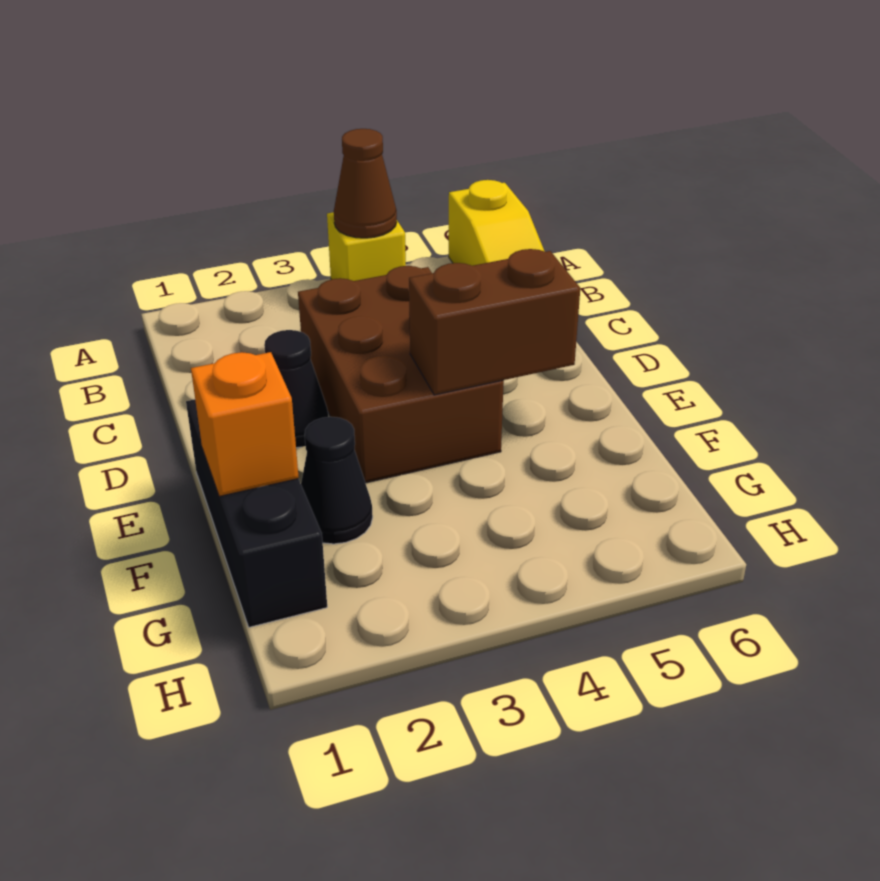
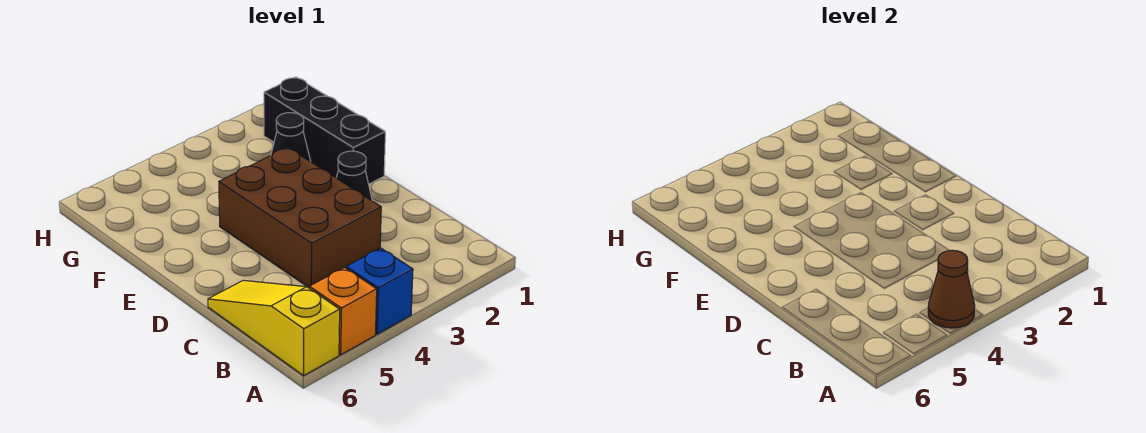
yellow brick A4 level 1 -> blue brick A4 level 1
brown brick E4:E5 level 2 -> none
orange brick F1 level 2 -> orange brick A5 level 1

